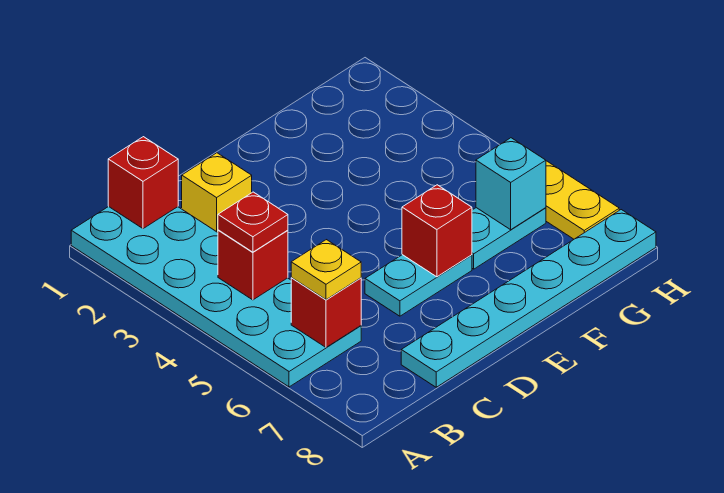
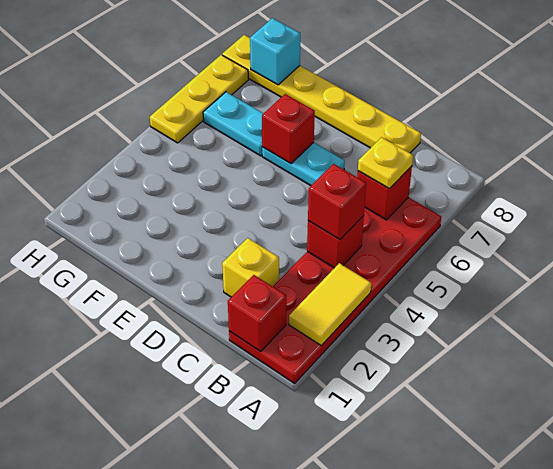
cyan plate A1:B6 level 1 -> red plate A1:B6 level 1
none -> yellow tile A2:A3 level 2
red plate B4 level 3 -> red brick B4 level 3
cyan plate C8:H8 level 1 -> yellow plate C8:H8 level 1
cyan brick G6 level 2 -> cyan brick G8 level 2

